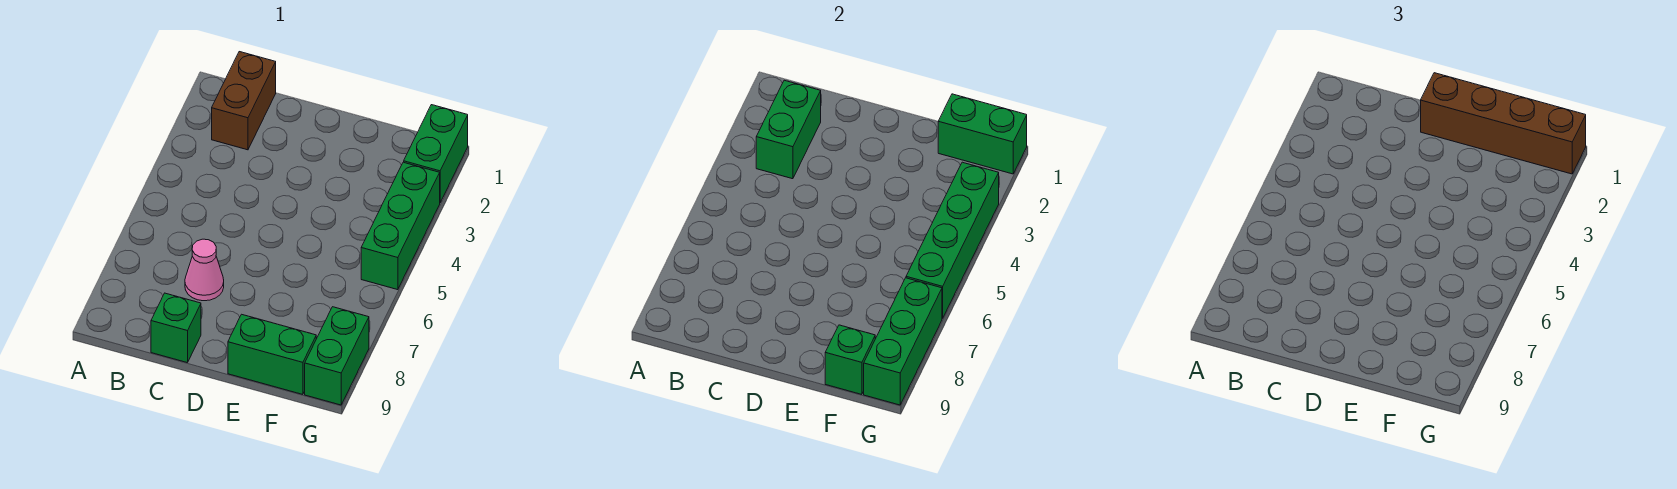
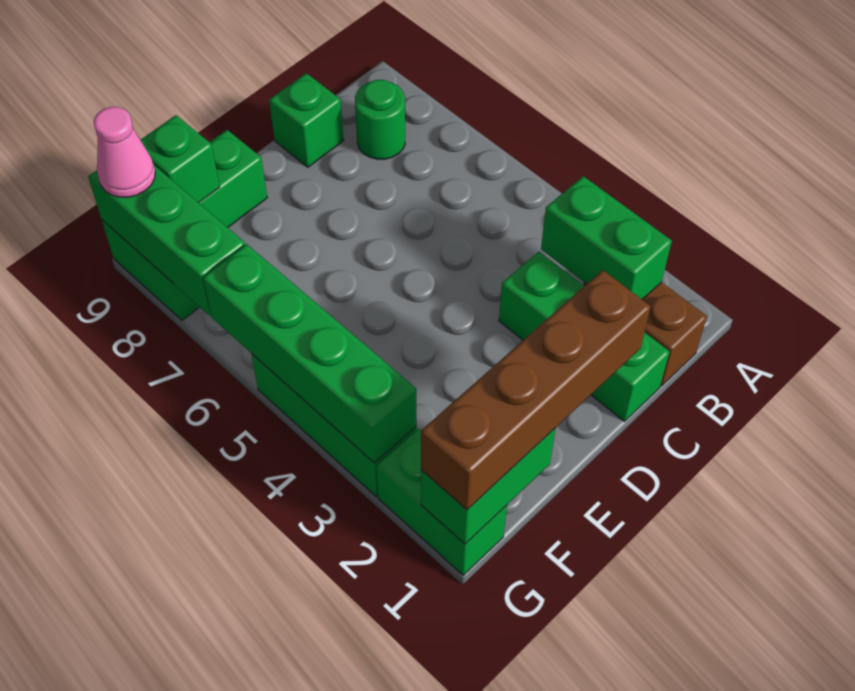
none -> green round brick B8 level 1
none -> green brick C1:C3 level 1
pink cone C7 level 1 -> pink cone G9 level 3

